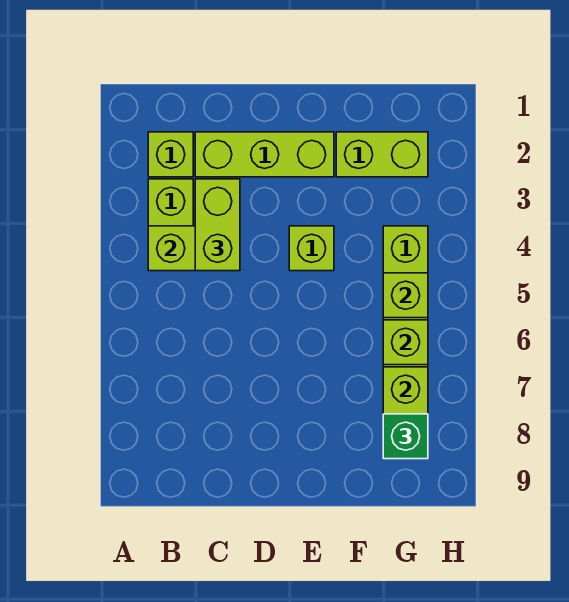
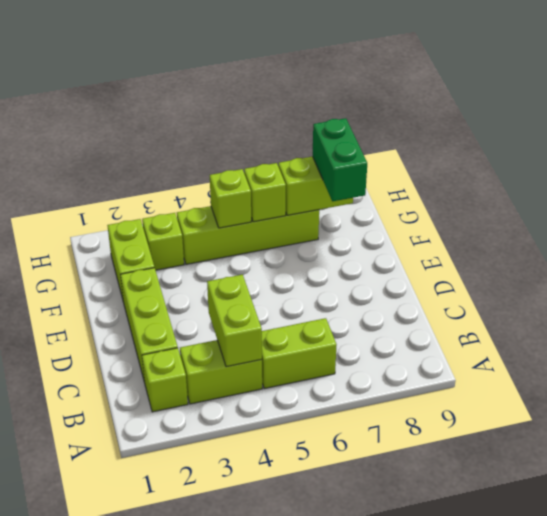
lime brick C3:C4 level 3 -> lime brick B5:B6 level 1
lime brick E4 level 1 -> lime brick G3 level 1
green brick G8 level 3 -> green brick F8:G8 level 3

